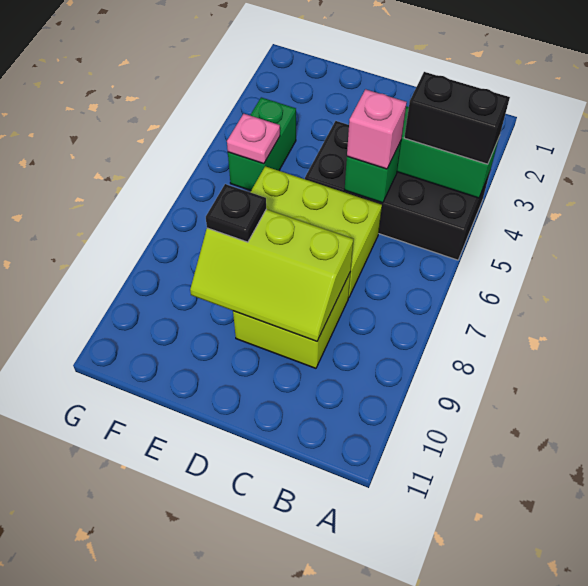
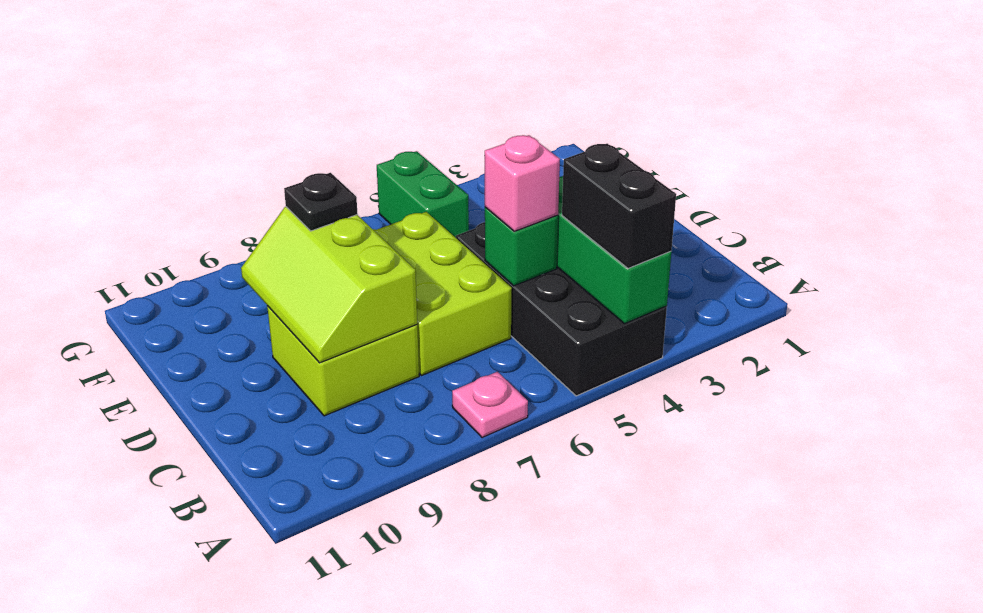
green brick F4:F5 level 1 -> green brick F5:G5 level 1
pink plate F5 level 2 -> pink plate A7 level 1

